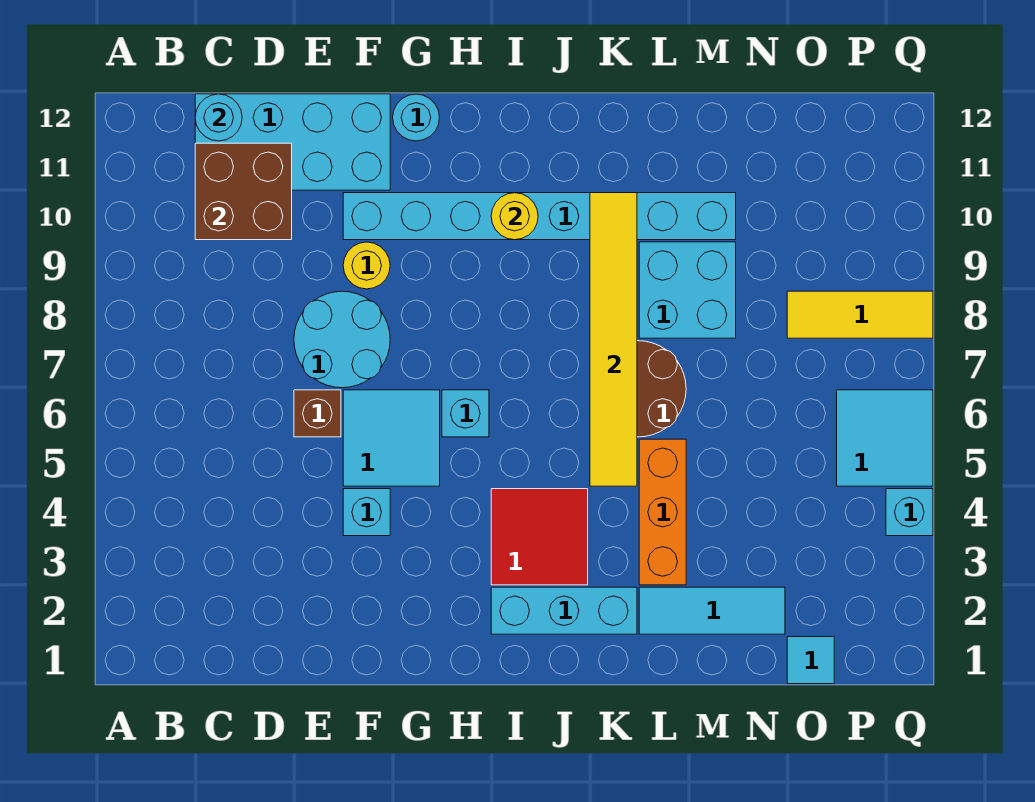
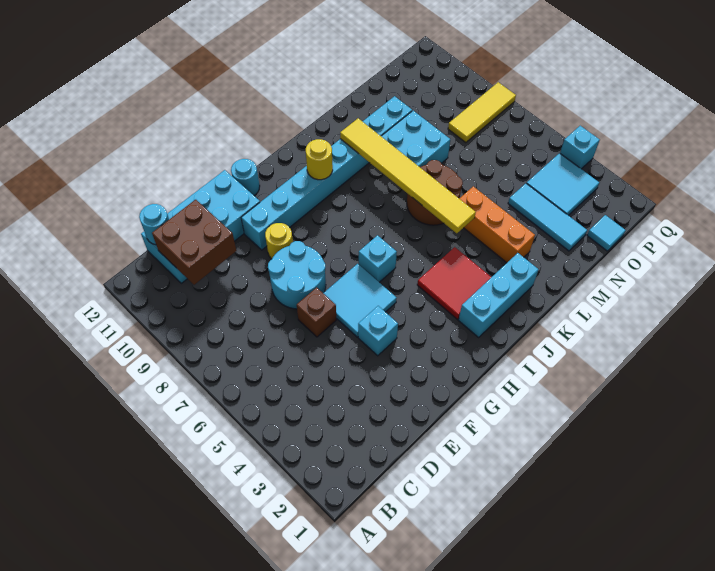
cyan tile L2:N2 level 1 -> cyan tile N2:N4 level 1
cyan tile P5:Q6 level 1 -> cyan tile O3:P4 level 1

